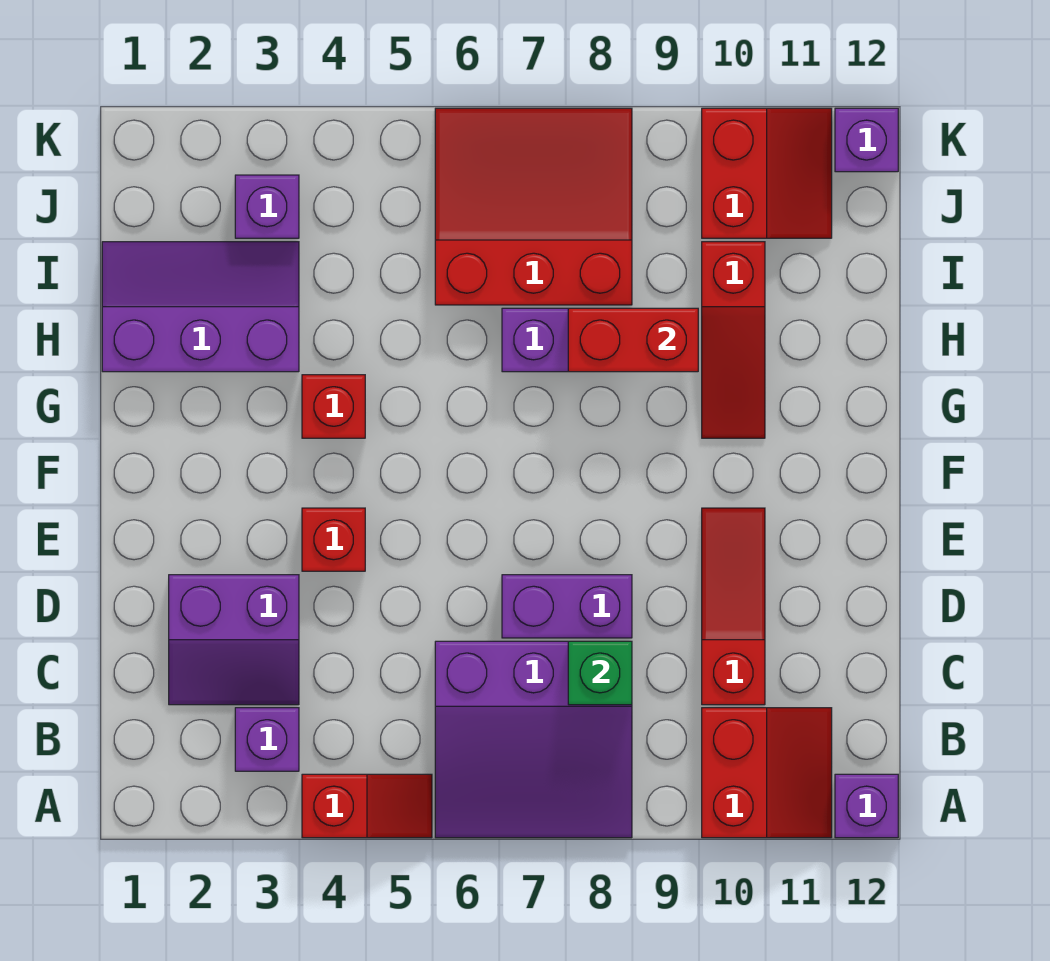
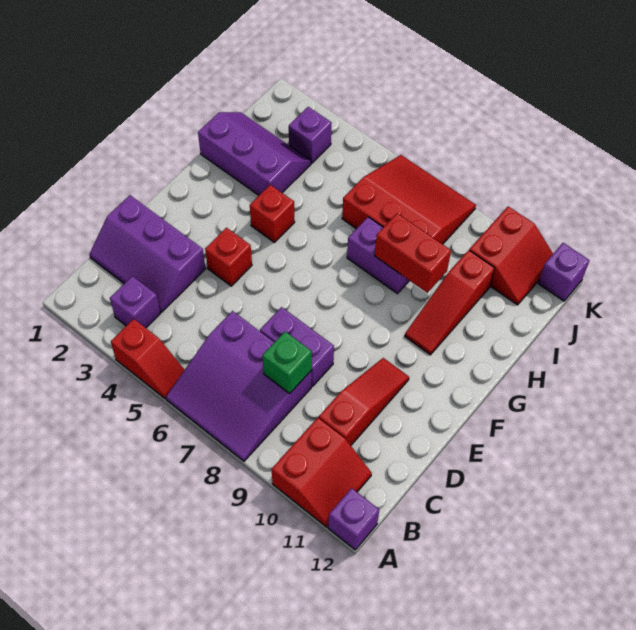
purple slope C2:D3 level 1 top D -> purple slope C1:D3 level 1 top D

